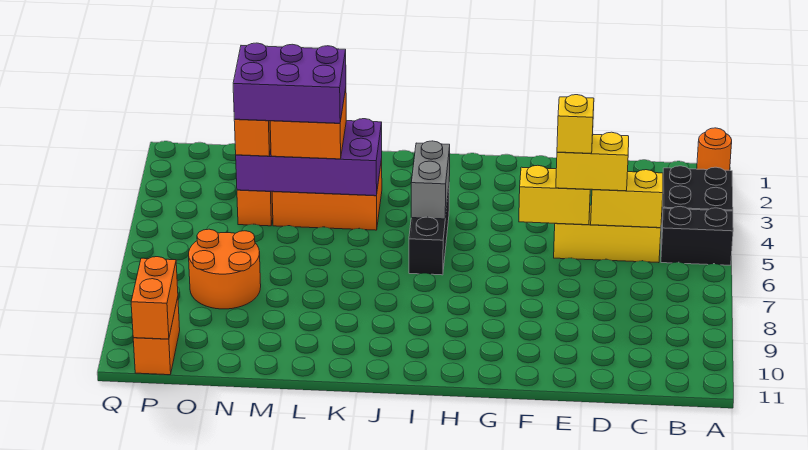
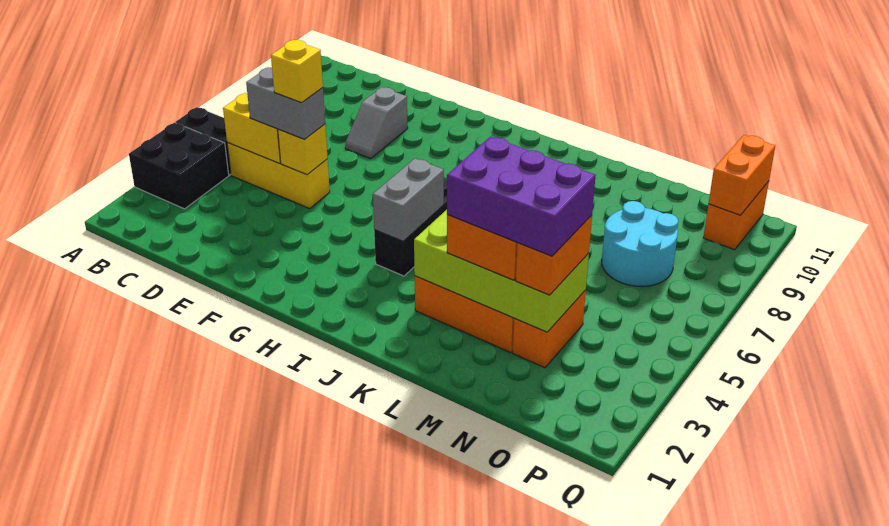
orange round brick A1 level 1 -> none
yellow brick D5:E5 level 3 -> grey brick D5:E5 level 3
yellow brick E5:F5 level 2 -> yellow brick E5 level 2
none -> grey slope E8:E9 level 1 top 9
purple brick K3:N4 level 2 -> lime brick K3:N4 level 2
orange round brick N7:O8 level 1 -> cyan round brick N7:O8 level 1

